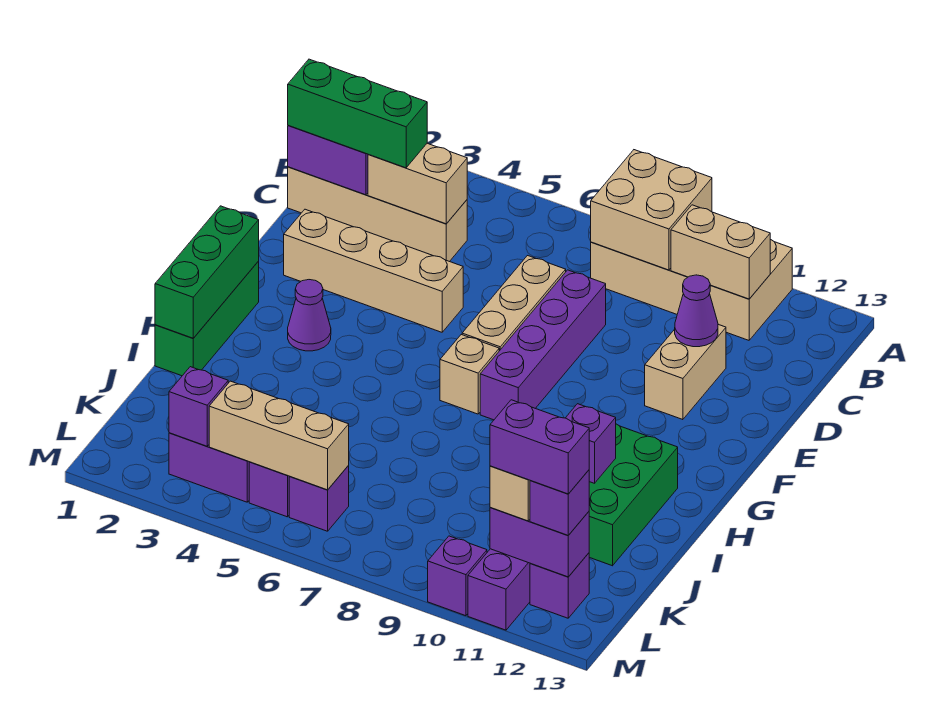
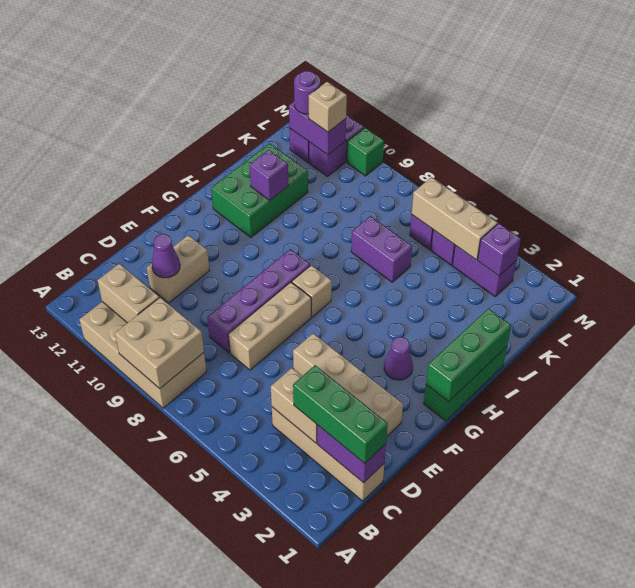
purple brick L11:L12 level 4 -> purple brick J6:J7 level 1
purple brick L12 level 3 -> purple round brick L12 level 3
purple brick M10 level 1 -> green brick M10 level 1

